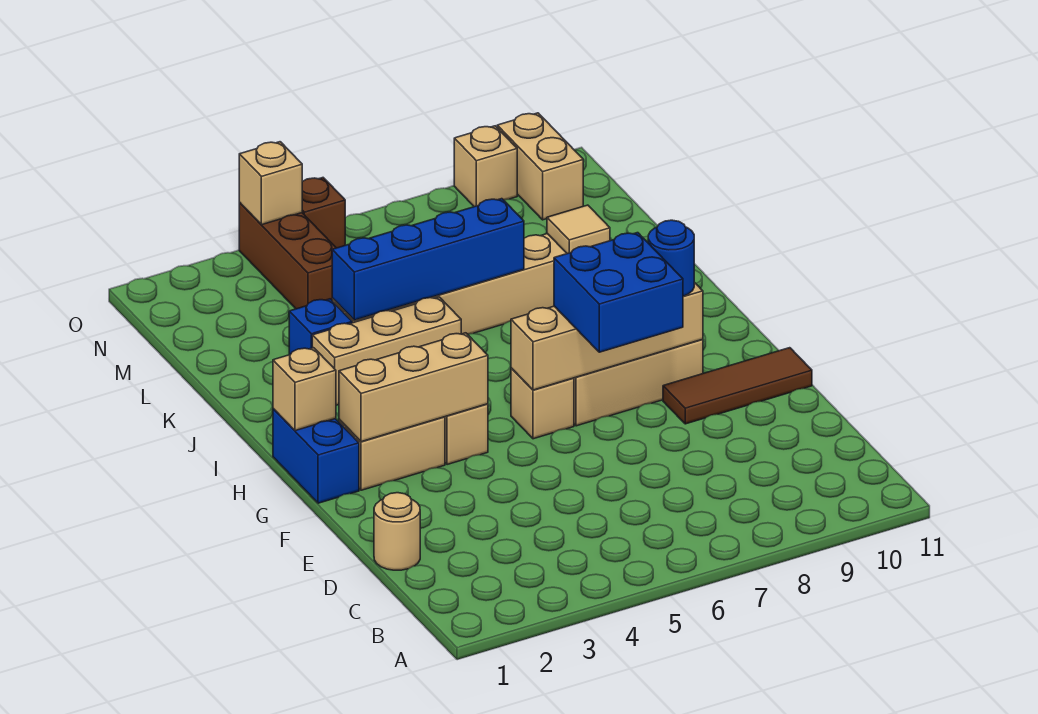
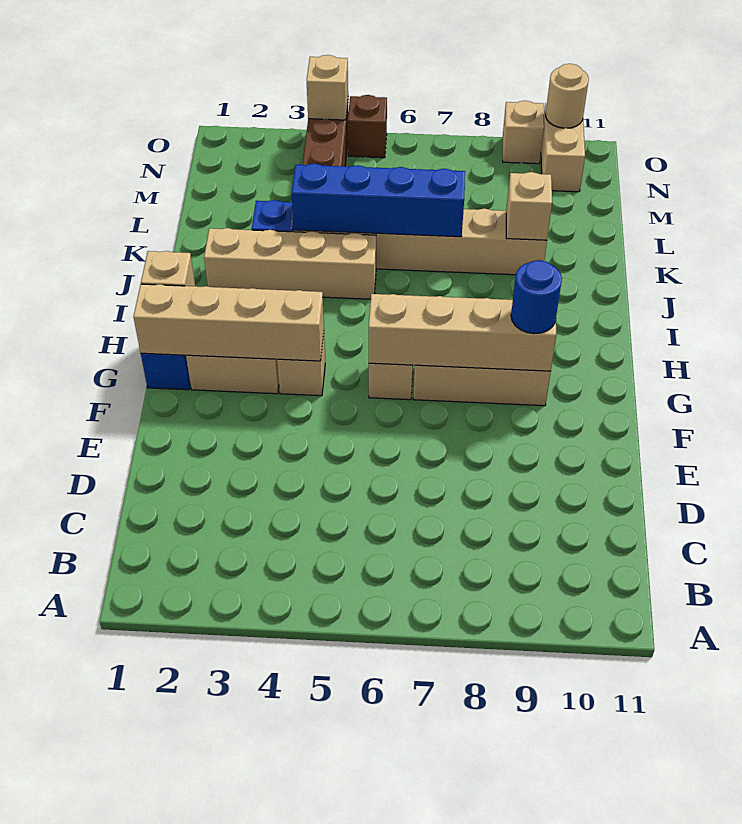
tan round brick D1 level 1 -> tan round brick O10 level 2
blue brick F7:G8 level 3 -> none
brown tile F9:F11 level 1 -> none
tan brick G2:G4 level 2 -> tan brick G1:G4 level 2
tan brick J3:J5 level 1 -> tan brick J2:J5 level 1
tan tile K9 level 2 -> tan brick K9 level 2

